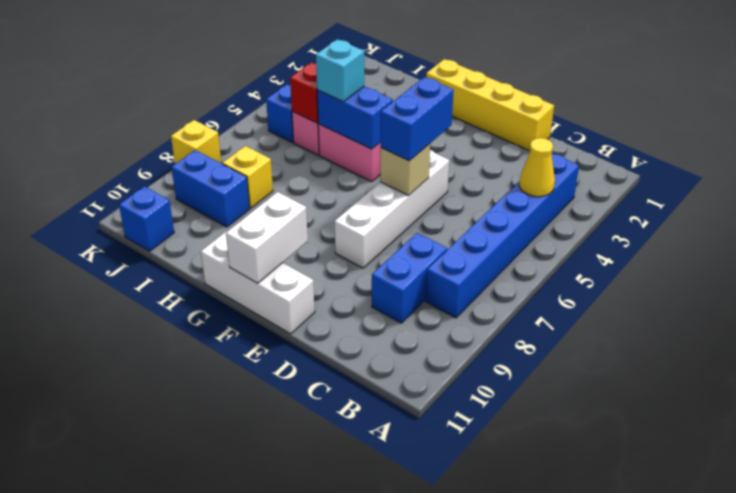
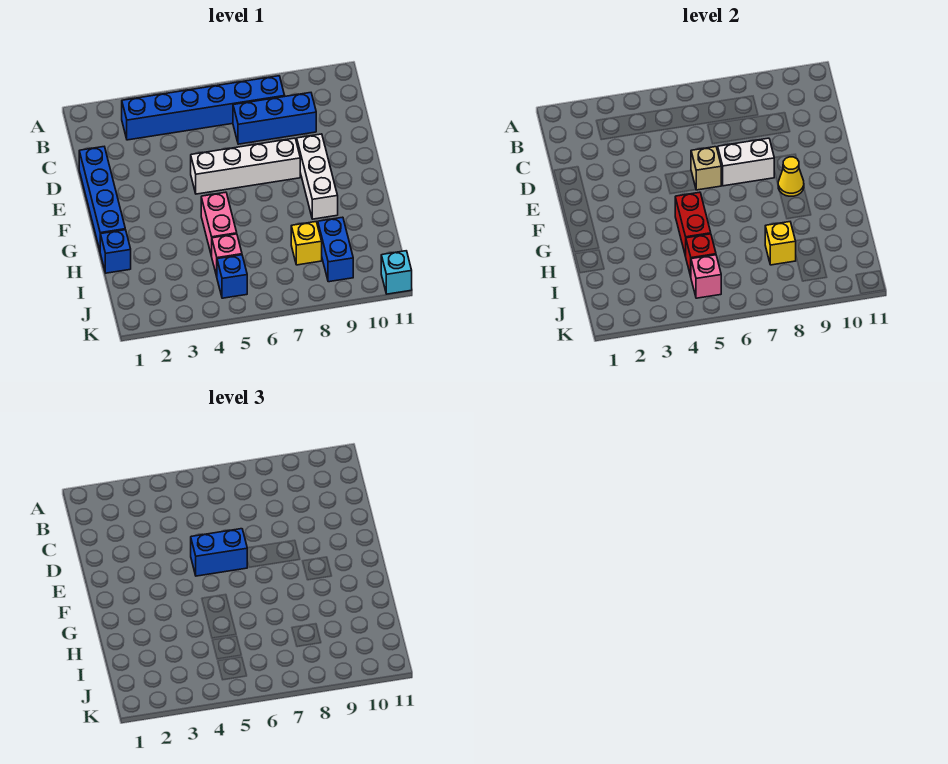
yellow cone B4 level 2 -> yellow cone F9 level 2
blue brick C8:C9 level 1 -> blue brick C7:C9 level 1
yellow brick D1:G1 level 1 -> blue brick D1:G1 level 1
white brick E11:G11 level 1 -> white brick E9:G9 level 1
white brick F10:F11 level 2 -> white brick E7:E8 level 2
blue brick G5:H5 level 2 -> red brick G5:H5 level 2
cyan brick H5 level 3 -> cyan brick K11 level 1
none -> pink brick J5 level 2
blue brick J11 level 1 -> blue brick H1 level 1
yellow brick K8 level 1 -> yellow brick I8 level 2

